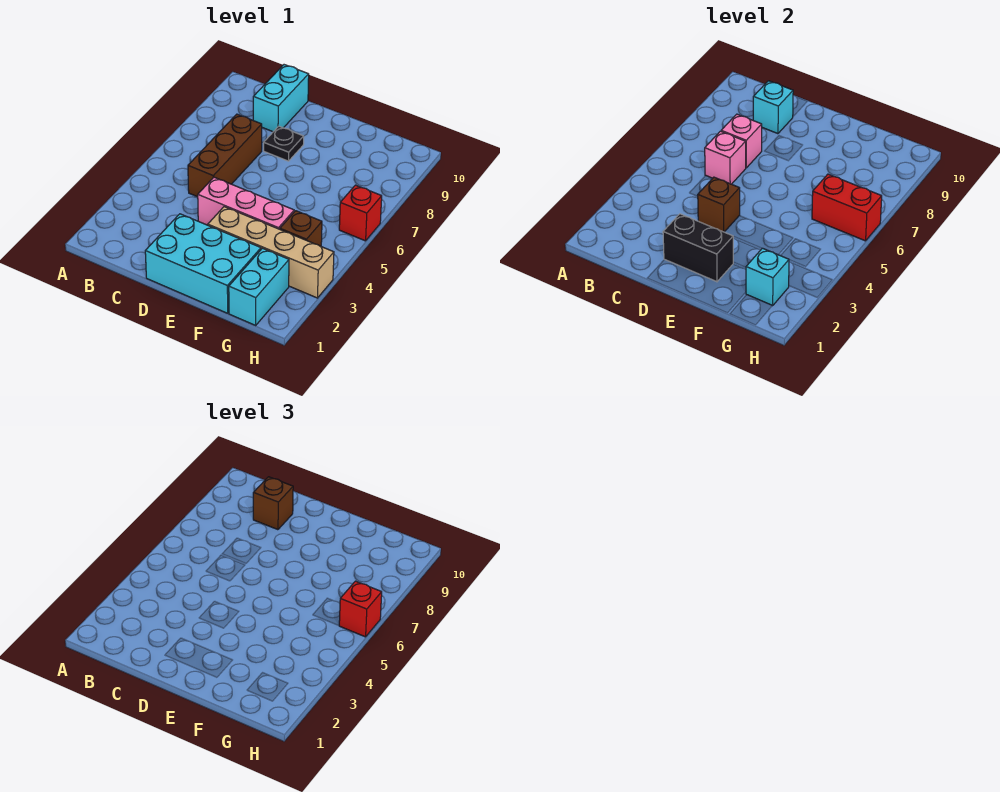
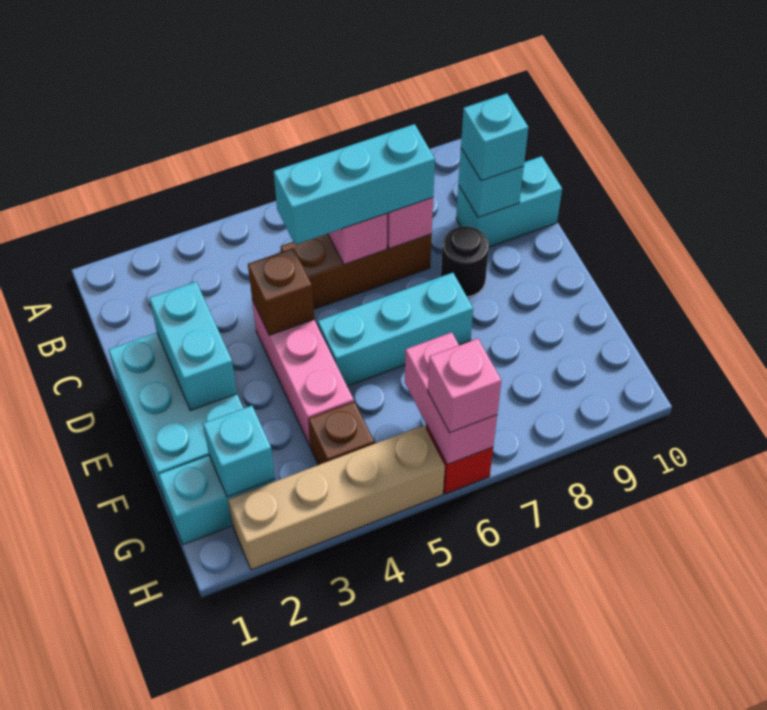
none -> cyan brick C5:C7 level 3
brown brick C9 level 3 -> cyan brick C9 level 3
black brick D2:E2 level 2 -> cyan brick D2:E2 level 2
black plate D8 level 1 -> black round brick D8 level 1
tan brick E3:H3 level 1 -> tan brick H2:H5 level 1
none -> cyan brick E5:E7 level 1
red brick G6:H6 level 2 -> pink brick G6:H6 level 2
red brick H6 level 3 -> pink brick H6 level 3

